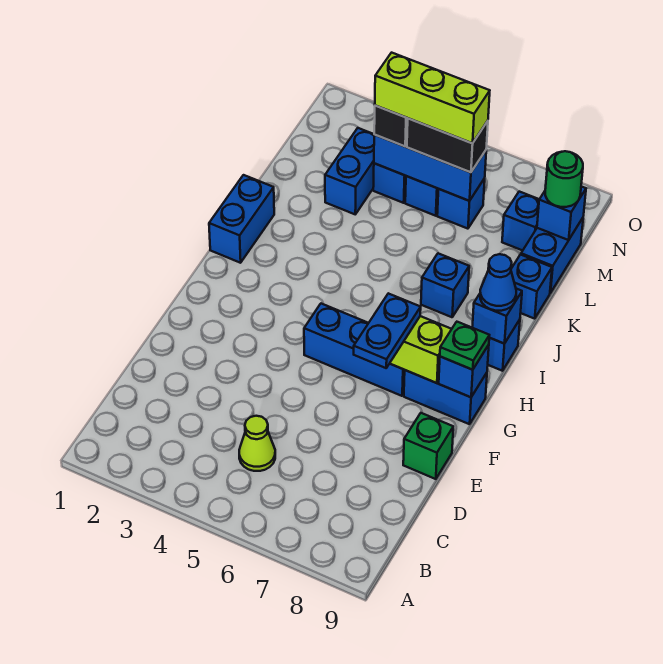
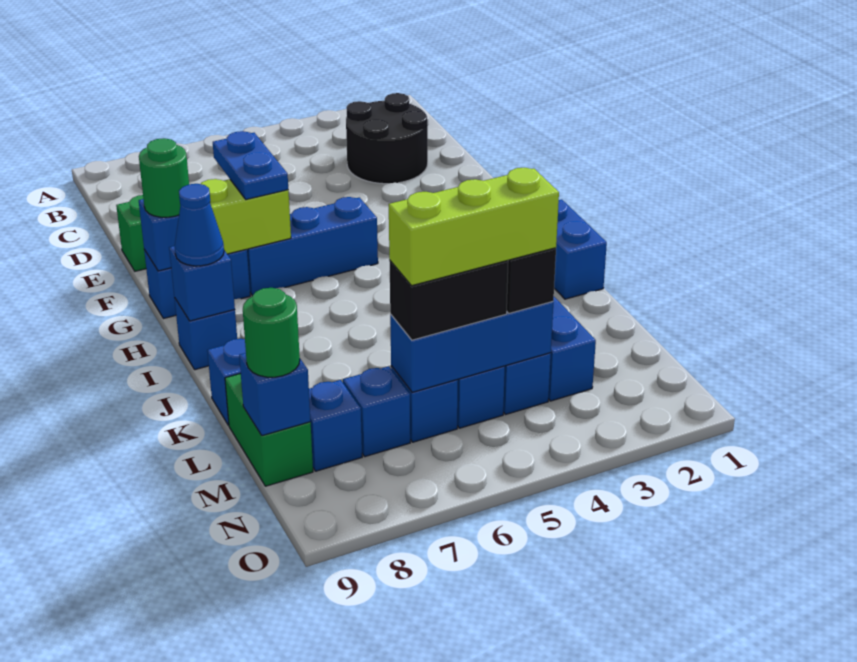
none -> black round brick C2:D3 level 1
lime cone C5 level 1 -> none
green plate G9 level 3 -> green round brick G9 level 3
blue brick J7 level 1 -> blue brick M7 level 1
blue brick L9:M9 level 1 -> green brick L9:M9 level 1

